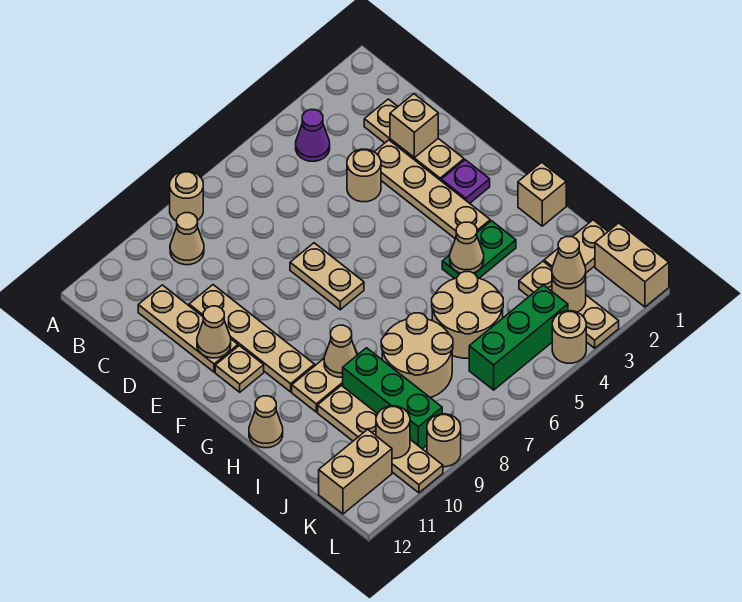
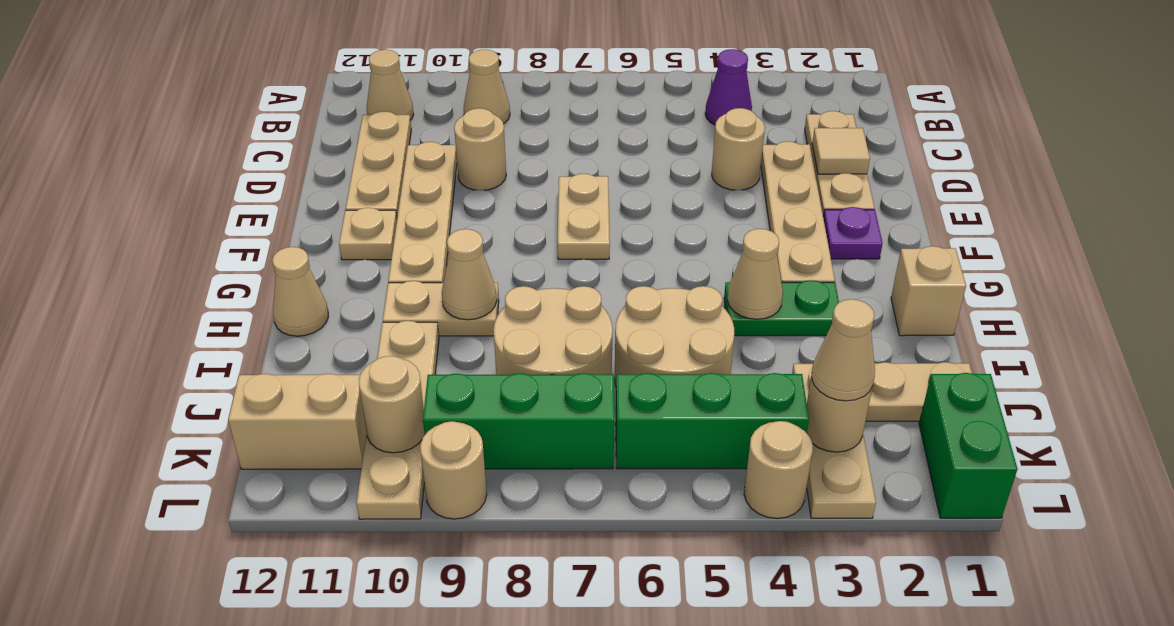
tan round brick A8 level 1 -> tan round brick D9 level 1
tan brick D2 level 2 -> tan tile D2 level 2
tan cone E11 level 2 -> tan cone B11 level 1
green brick I9:K9 level 1 -> green brick K7:K9 level 1
tan brick K1:L1 level 1 -> green brick K1:L1 level 1

